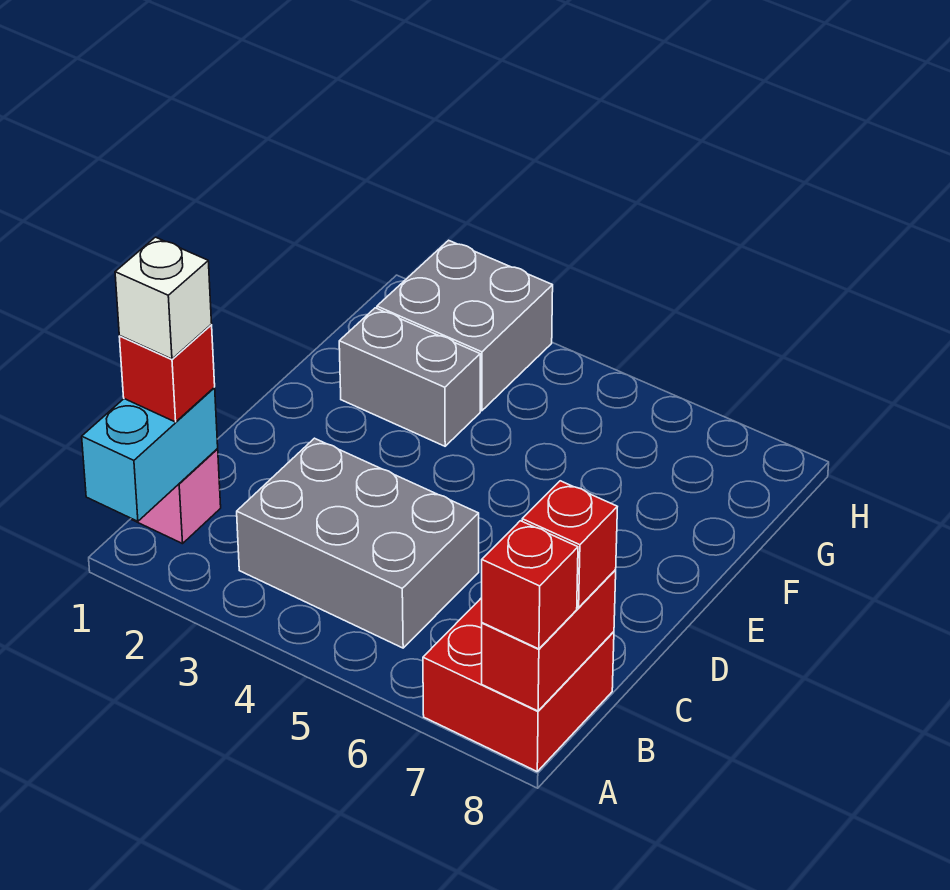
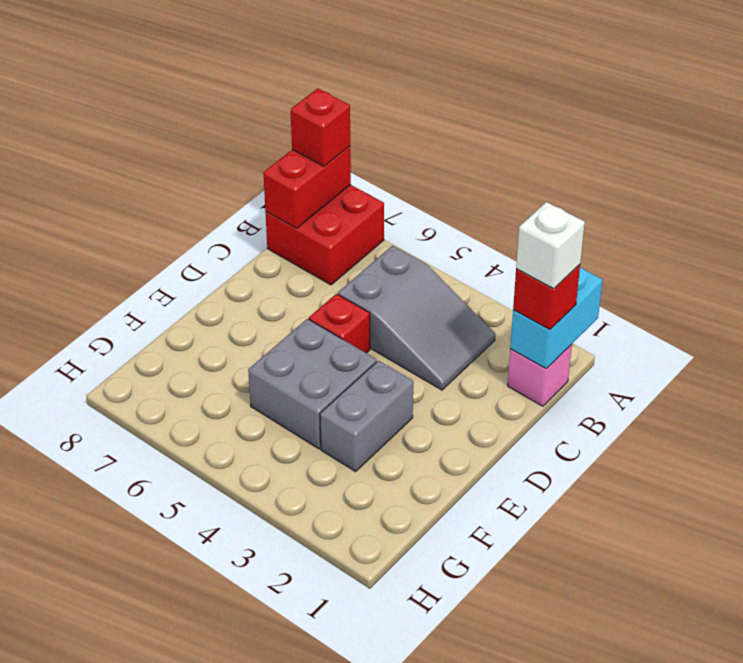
grey brick B3:C5 level 1 -> grey slope B3:C5 level 1 top 5
red brick B8 level 3 -> red brick D5 level 1
grey brick F2:F3 level 1 -> grey brick E3:F3 level 1
grey brick G2:H3 level 1 -> grey brick E4:F5 level 1

